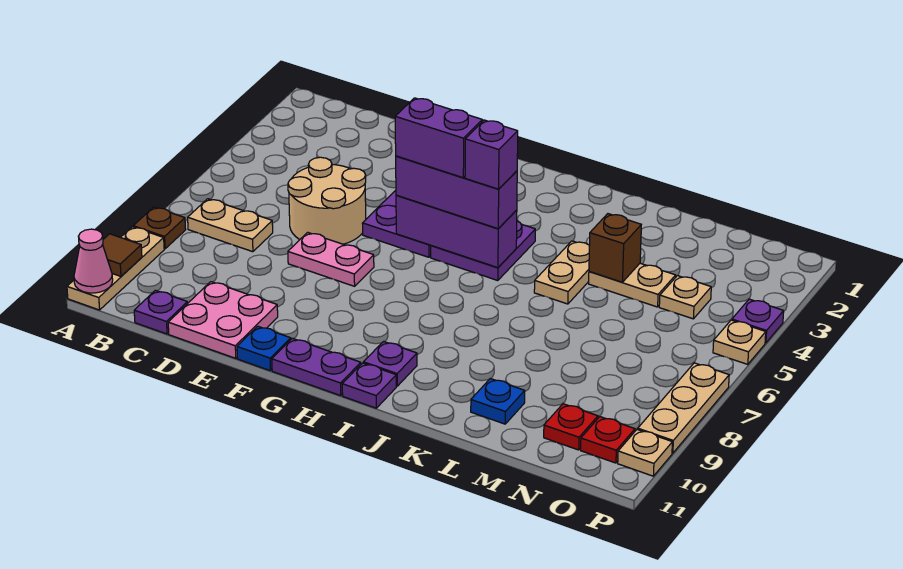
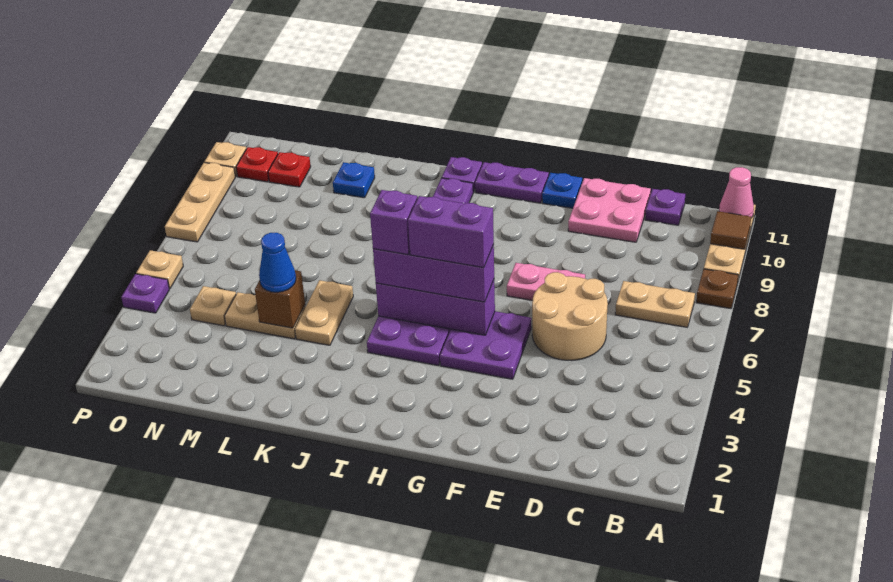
none -> blue cone L4 level 3

